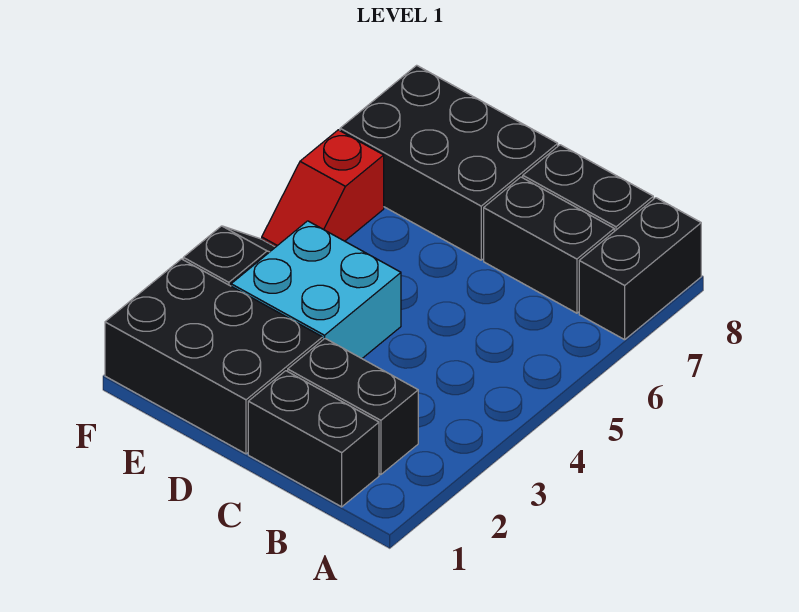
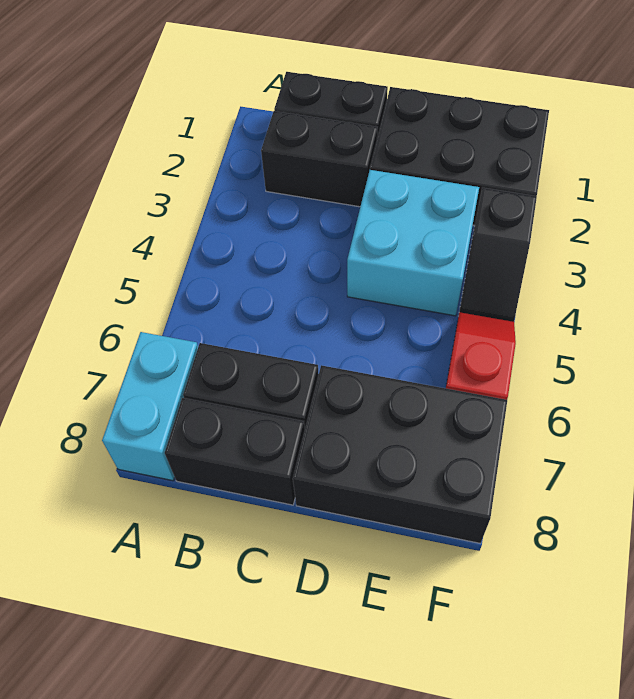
black brick A7:A8 level 1 -> cyan brick A7:A8 level 1

